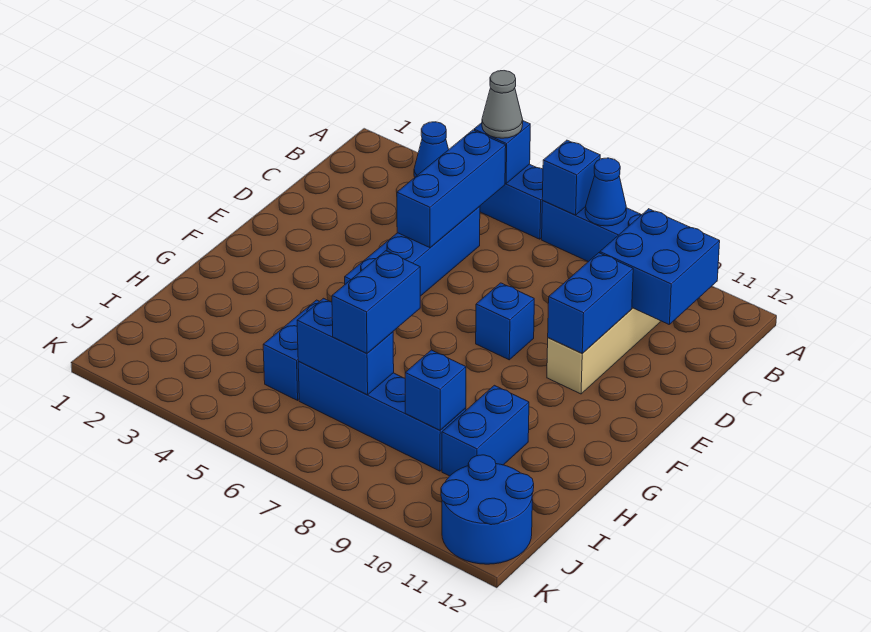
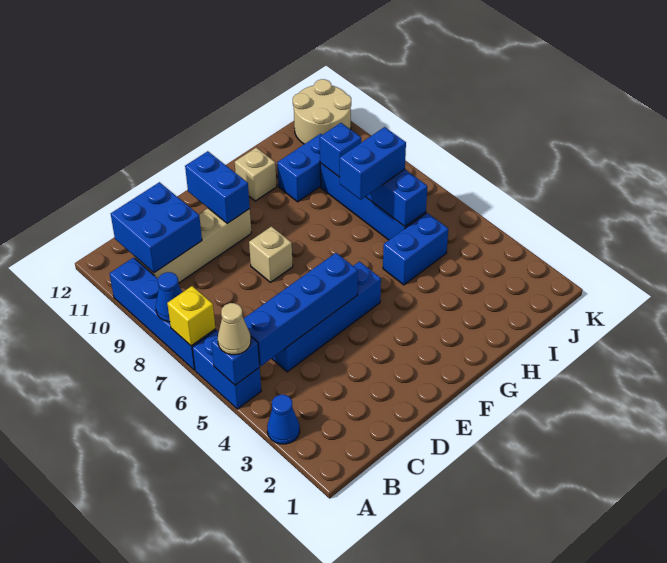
grey cone A5 level 3 -> tan cone A5 level 3
blue brick A7 level 2 -> yellow brick A7 level 2
blue brick B5:D5 level 2 -> blue brick B5:E5 level 2
blue brick D10:E10 level 2 -> blue brick E10:E11 level 2
blue brick E8 level 1 -> tan brick E8 level 1
none -> tan brick G11 level 1
blue round brick J11:K12 level 1 -> tan round brick J11:K12 level 1

